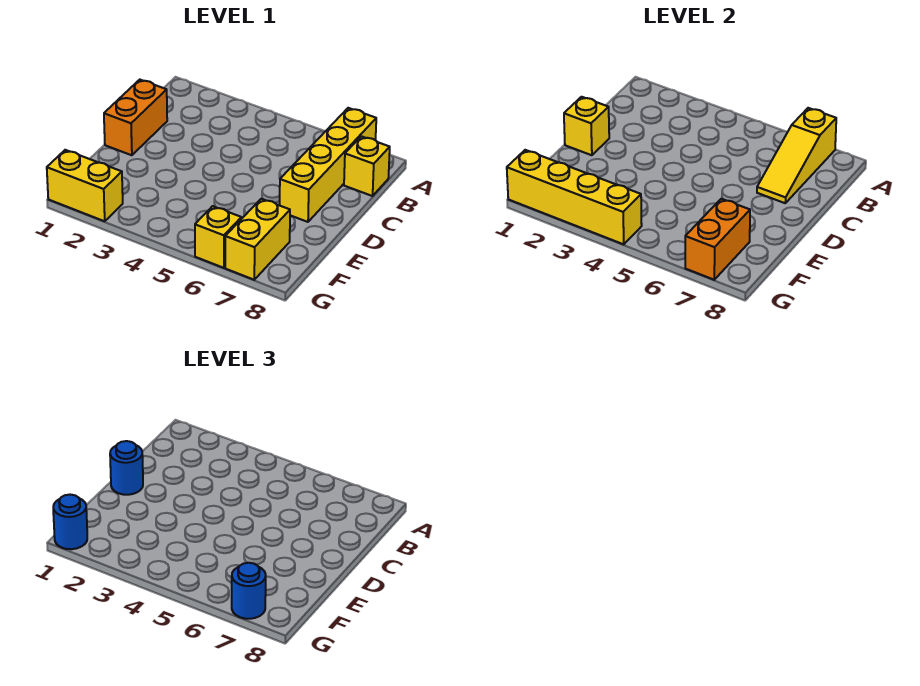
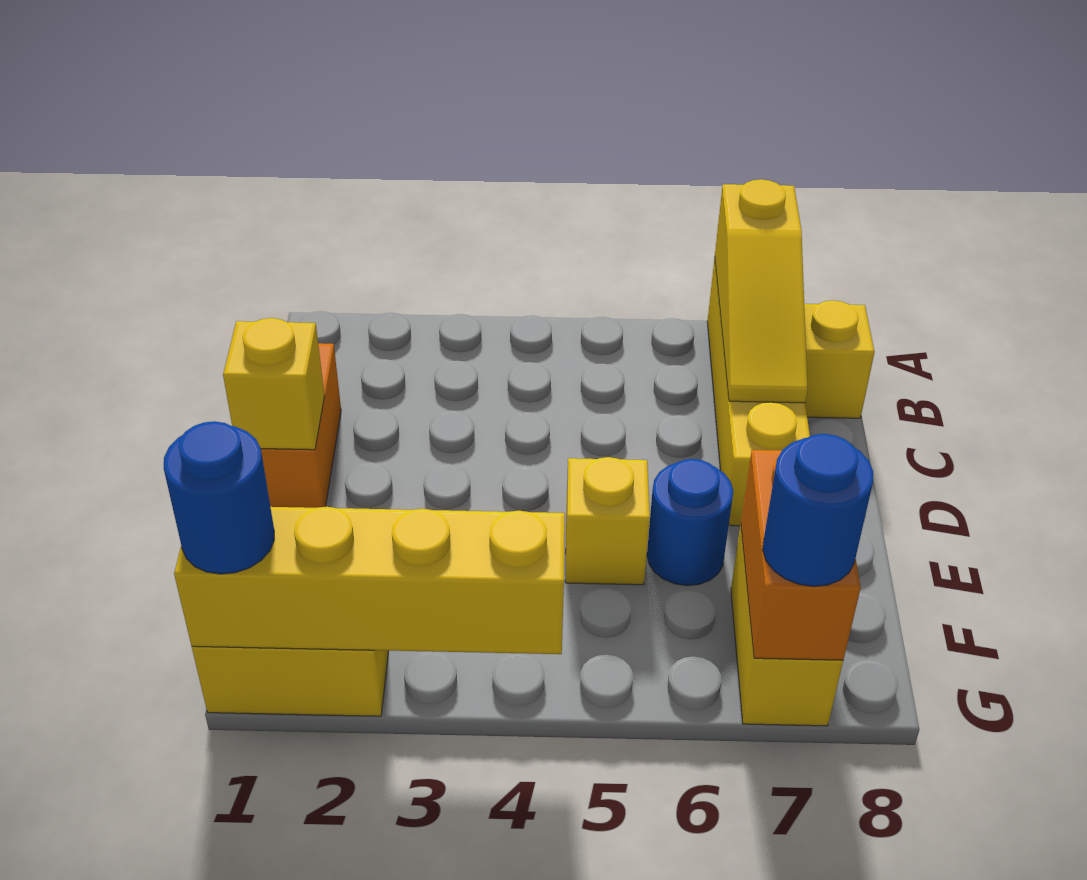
blue round brick D1 level 3 -> blue round brick E6 level 1
yellow brick G6 level 1 -> yellow brick E5 level 1

